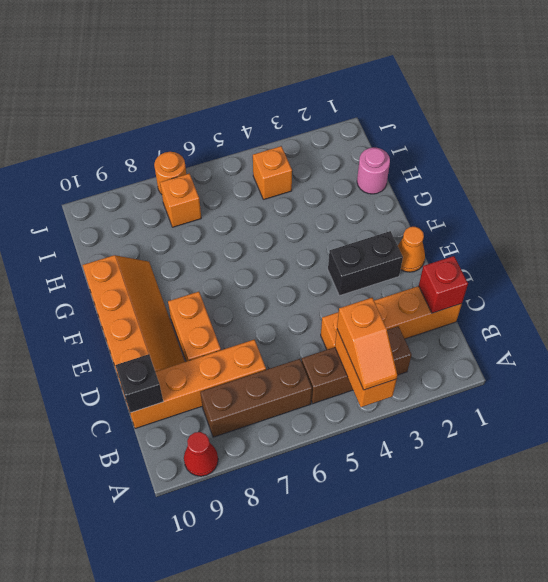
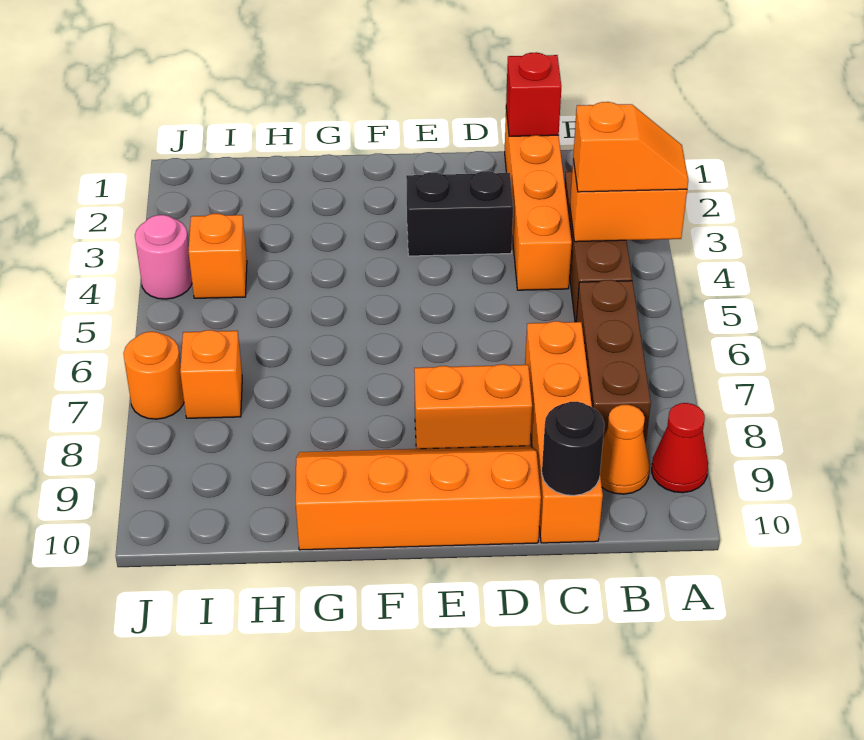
black brick C10 level 2 -> black round brick C10 level 2
orange cone E1 level 1 -> orange cone B9 level 1
black brick E2:E3 level 1 -> black brick D3:E3 level 1
pink round brick H1 level 1 -> pink round brick J4 level 1

